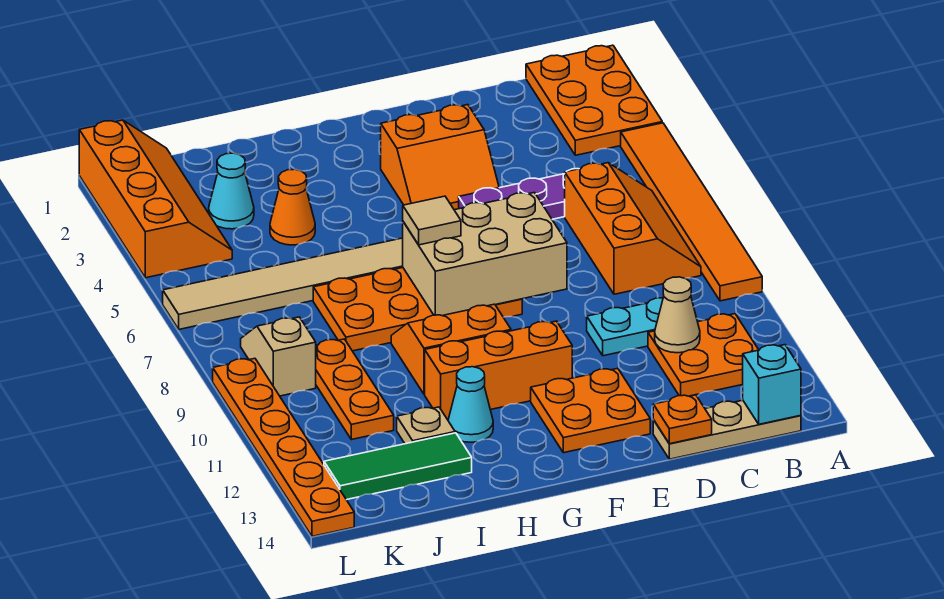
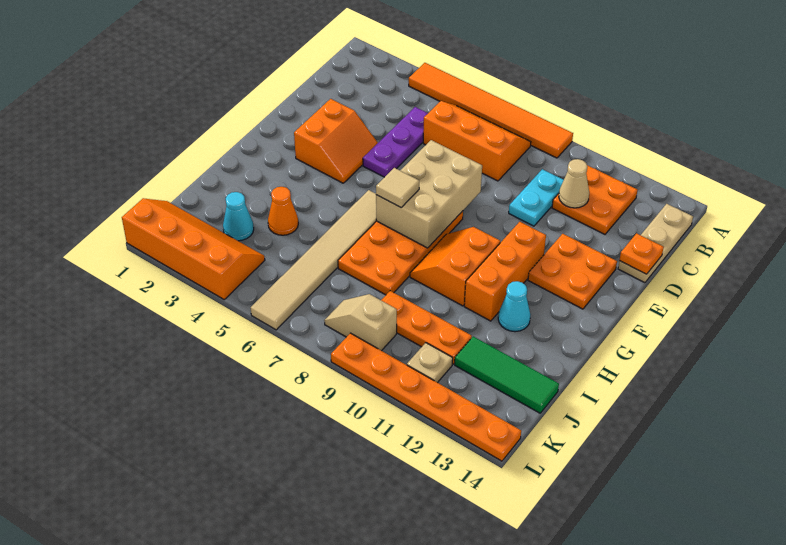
orange plate A1:B3 level 1 -> none
cyan brick B14 level 2 -> none
tan plate I12 level 1 -> tan plate K11 level 1
green tile I13:K13 level 1 -> green tile J12:J14 level 1

